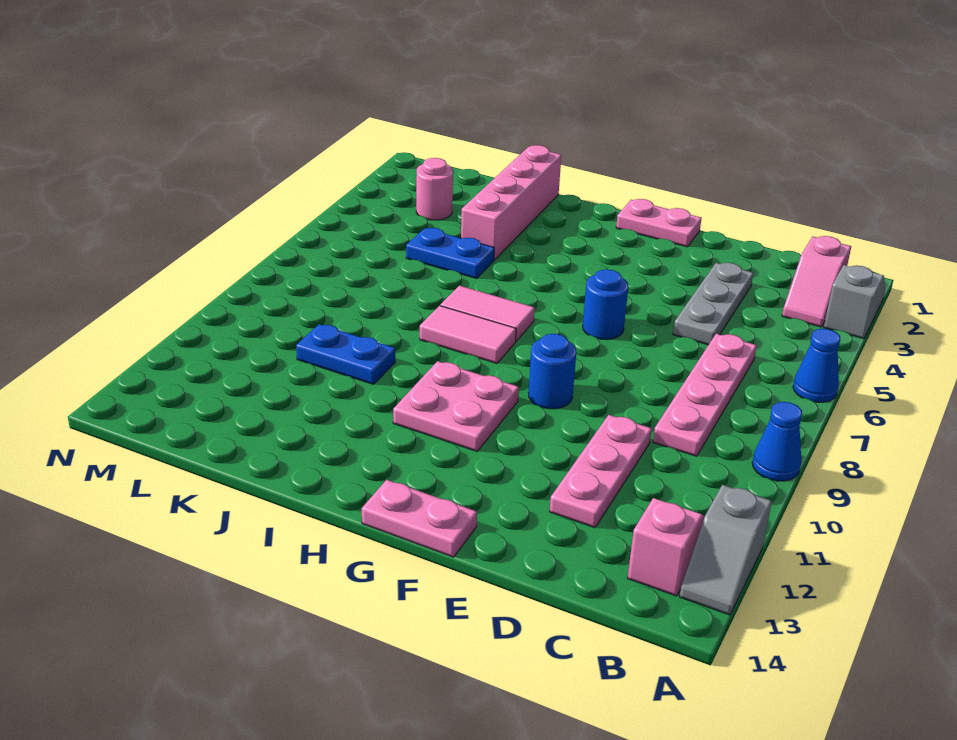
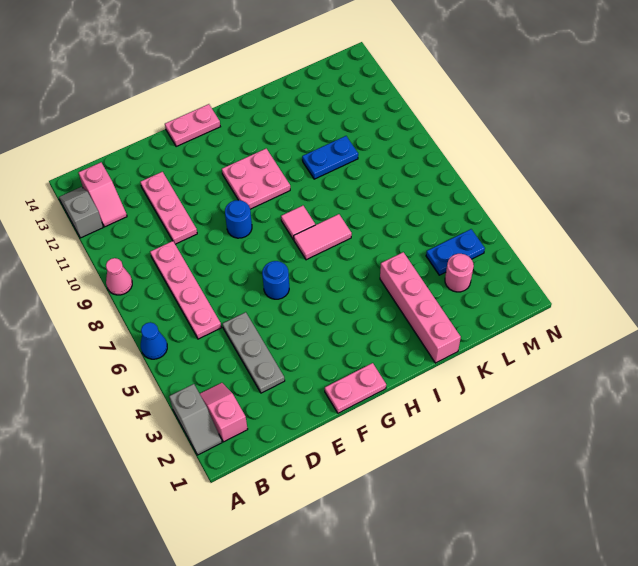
blue cone A9 level 1 -> pink cone A9 level 1
pink tile H8:I8 level 1 -> pink tile H8 level 1
blue plate J5:K5 level 1 -> blue plate L4:M4 level 1

